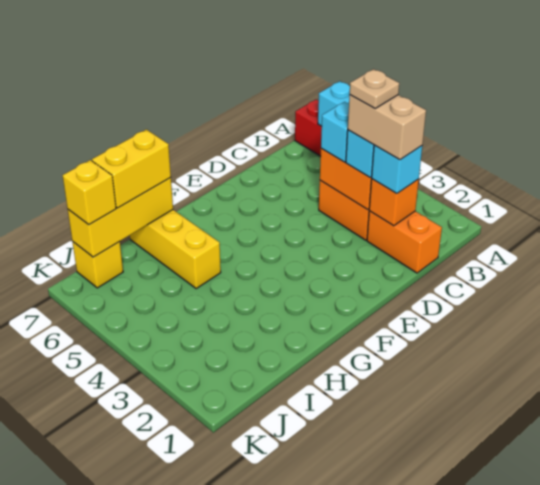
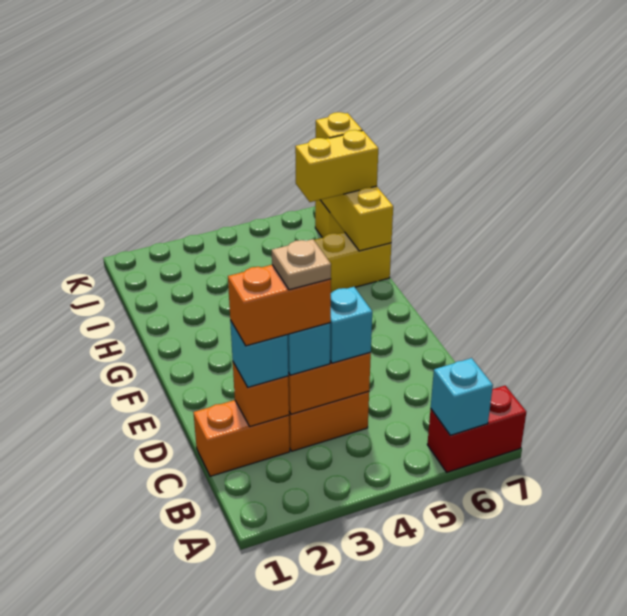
tan brick C2:C3 level 4 -> orange brick C2:C3 level 4
yellow brick H7:I7 level 3 -> yellow brick I6:I7 level 3

